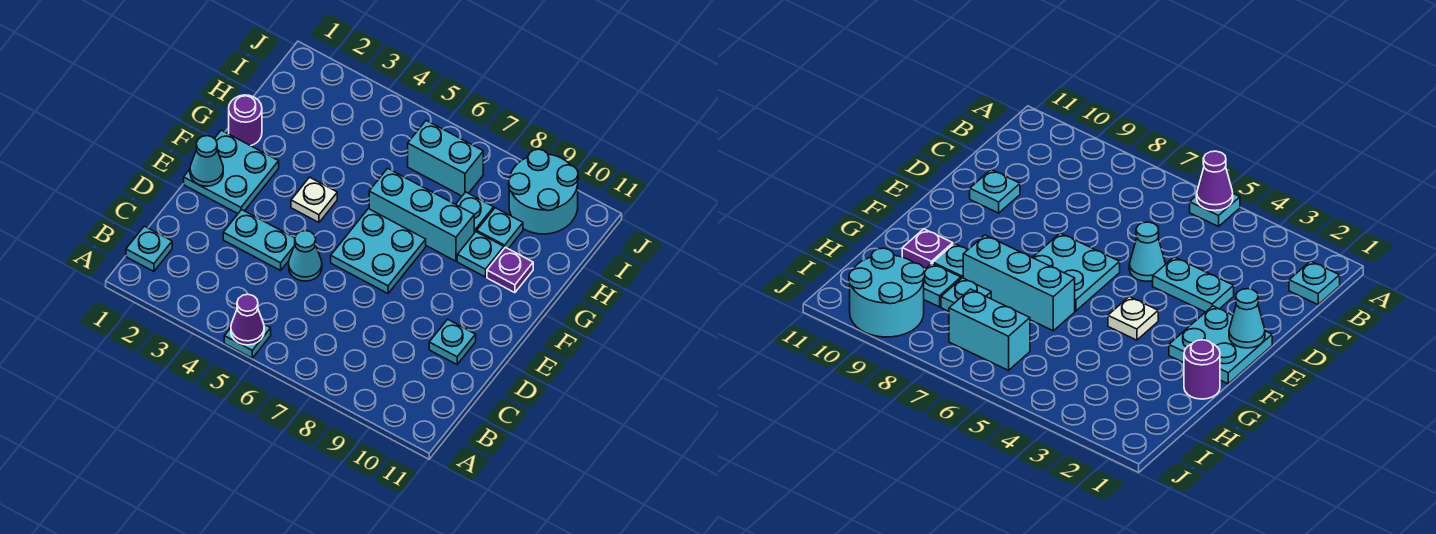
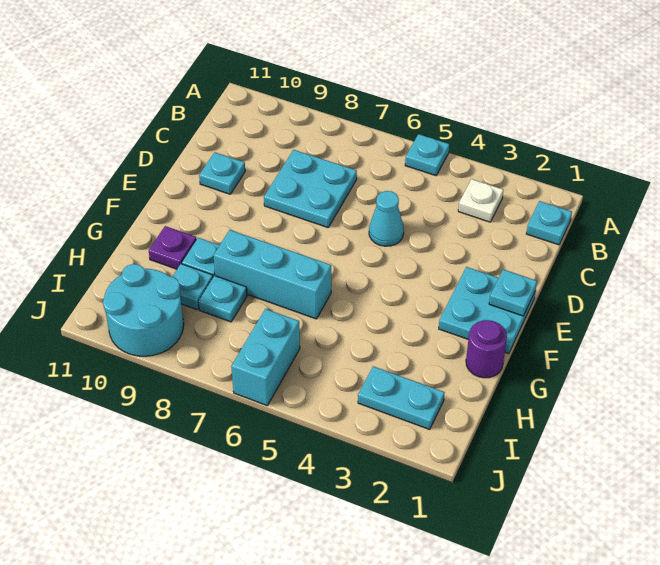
purple cone A5 level 2 -> none
cyan plate D3:D4 level 1 -> cyan plate I2:I3 level 1
cyan cone E1 level 2 -> cyan plate E1 level 2
cyan plate E6:F7 level 1 -> cyan plate C7:D8 level 1
white plate F4 level 1 -> white plate B3 level 1
cyan brick I6:I7 level 1 -> cyan brick I6:J6 level 1

